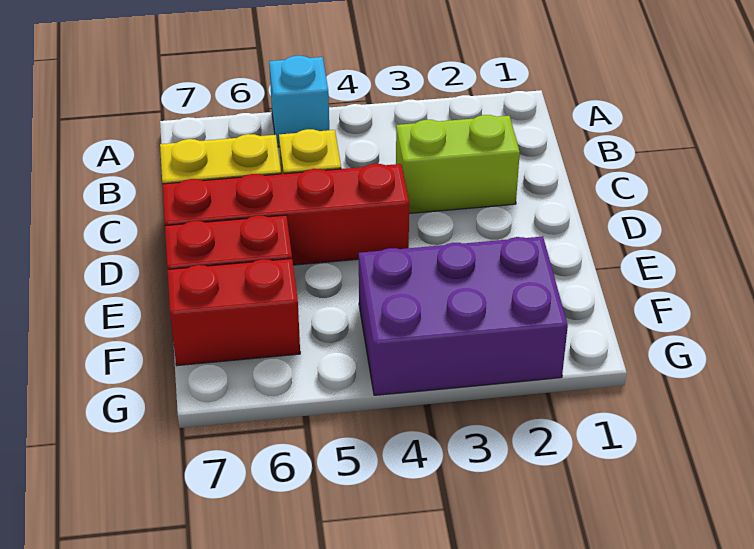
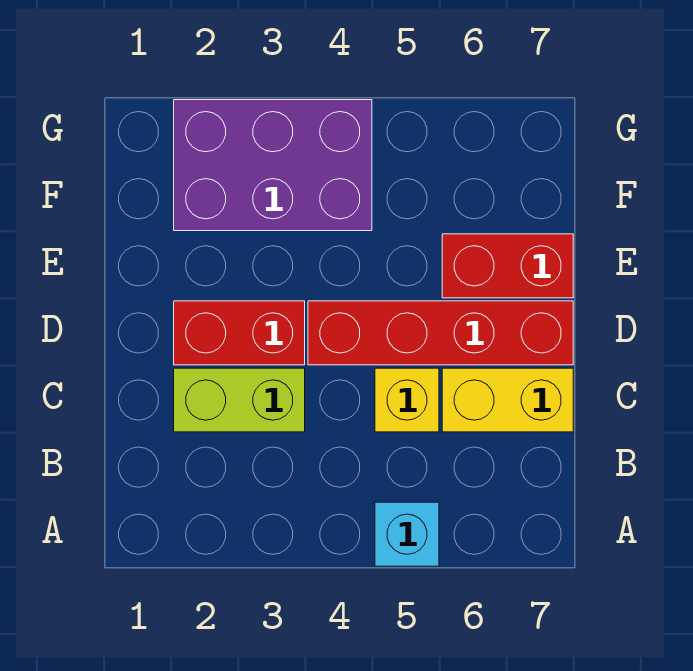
red brick F6:F7 level 1 -> red brick D2:D3 level 1

